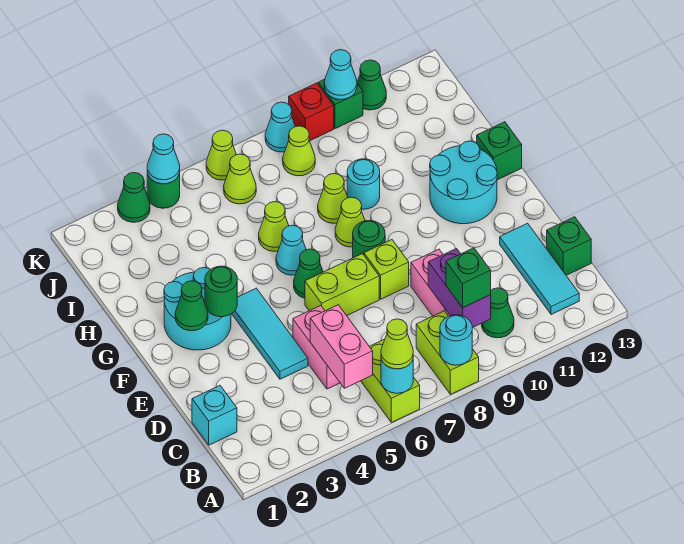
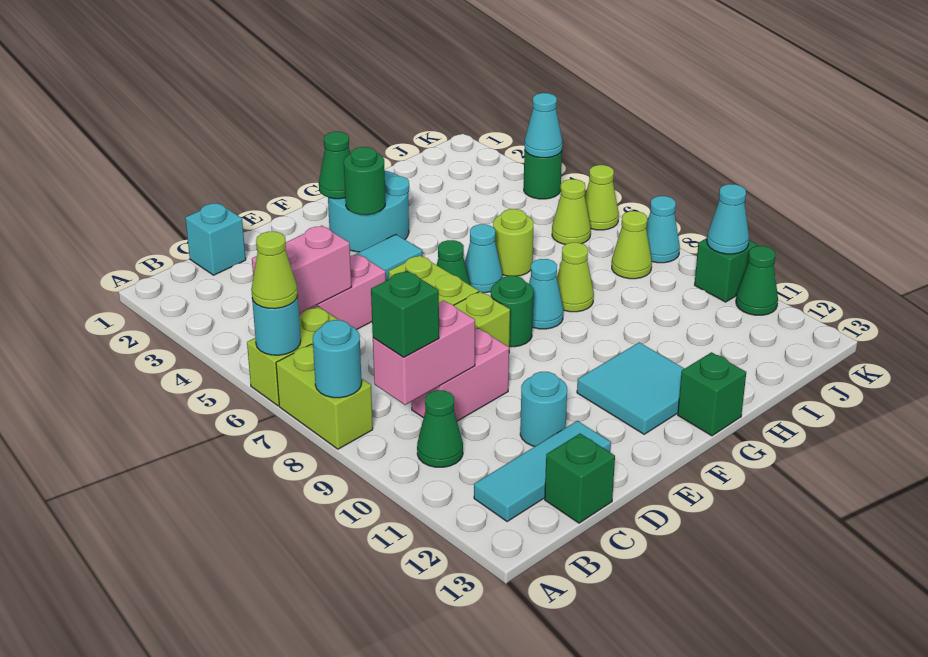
lime brick A8:B8 level 1 -> lime brick A7:A8 level 1
purple brick B9:C9 level 2 -> pink brick B9:C9 level 2
cyan round brick F11:G12 level 1 -> cyan tile F11:G12 level 1
lime cone G8 level 1 -> cyan cone G8 level 1
lime cone H6 level 1 -> lime round brick H6 level 1
cyan round brick H9 level 1 -> cyan round brick D11 level 1
green cone K3 level 1 -> none
red brick K9 level 1 -> none

